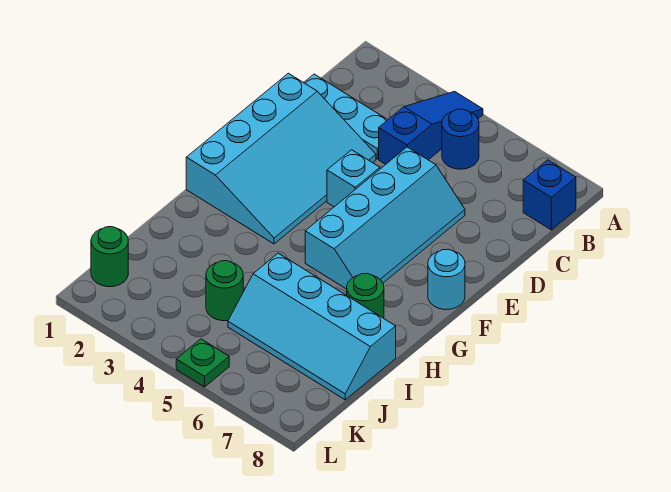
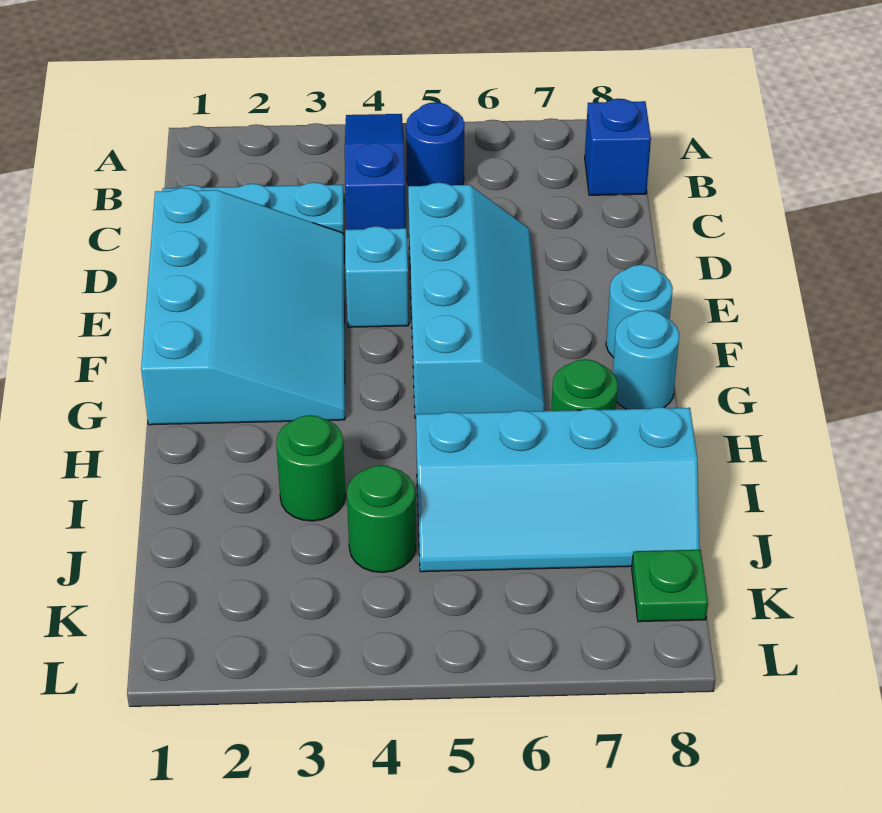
none -> cyan round brick G8 level 1
green round brick K1 level 1 -> green round brick I3 level 1
green plate L5 level 1 -> green plate K8 level 1

